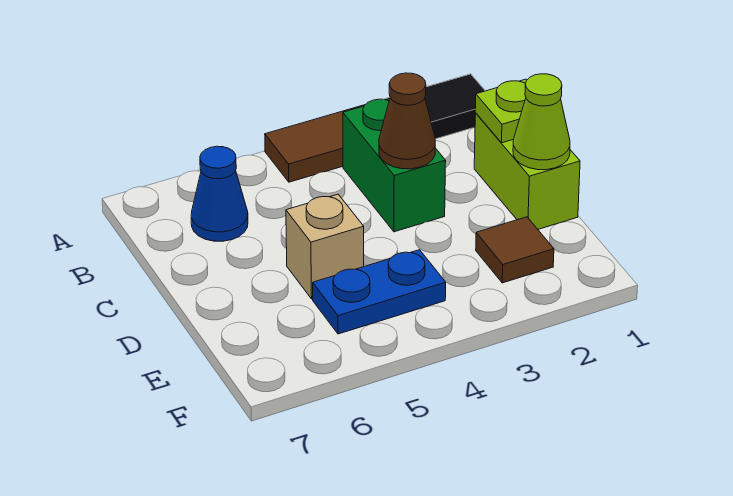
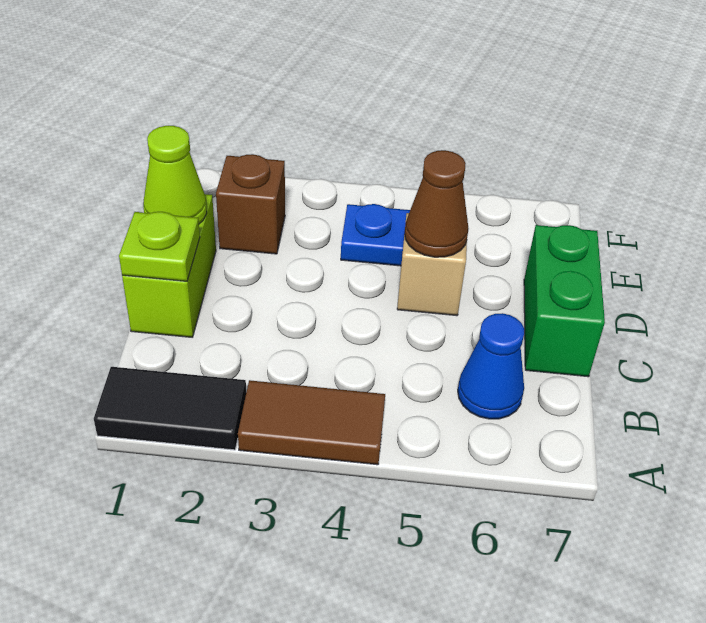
green brick B3:C3 level 1 -> green brick C7:D7 level 1
brown cone C3 level 2 -> brown cone D5 level 2
brown tile E2 level 1 -> brown brick E2 level 1

